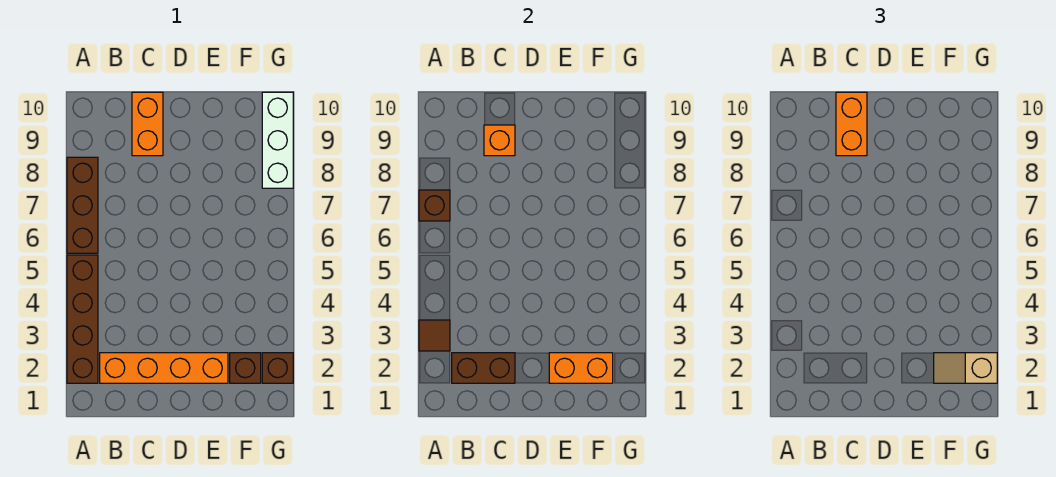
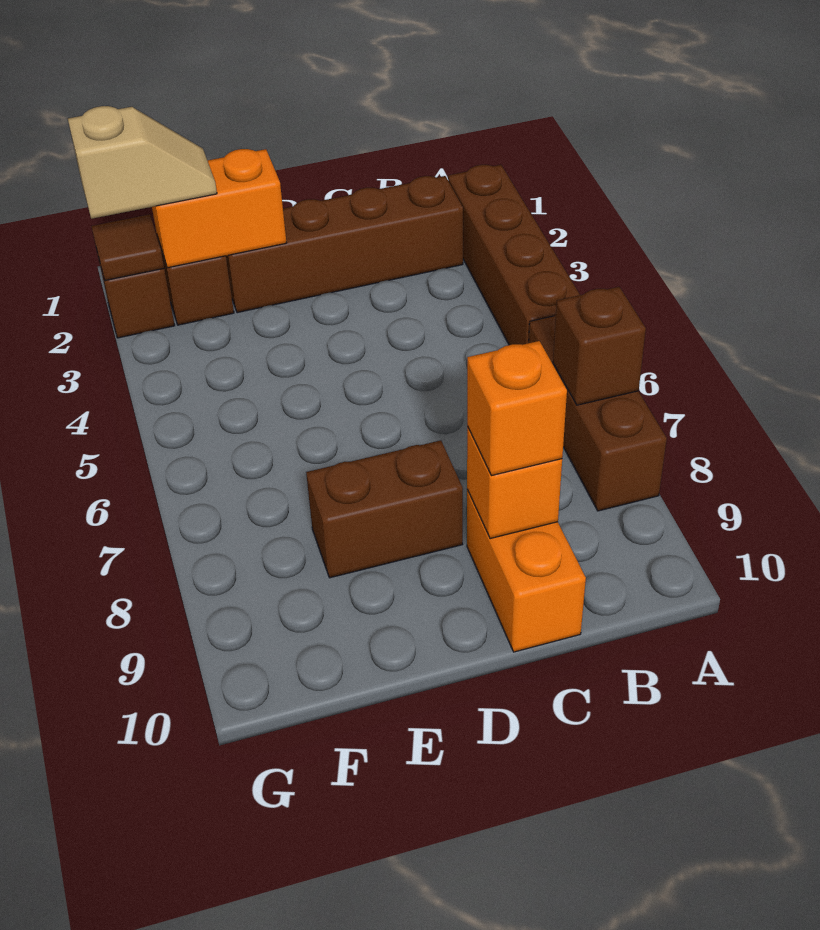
brown tile A3 level 2 -> brown tile G2 level 2
orange brick B2:E2 level 1 -> brown brick B2:E2 level 1
brown brick B2:C2 level 2 -> brown brick D8:E8 level 1
orange brick C9:C10 level 3 -> orange brick C9 level 3
white brick G8:G10 level 1 -> none

